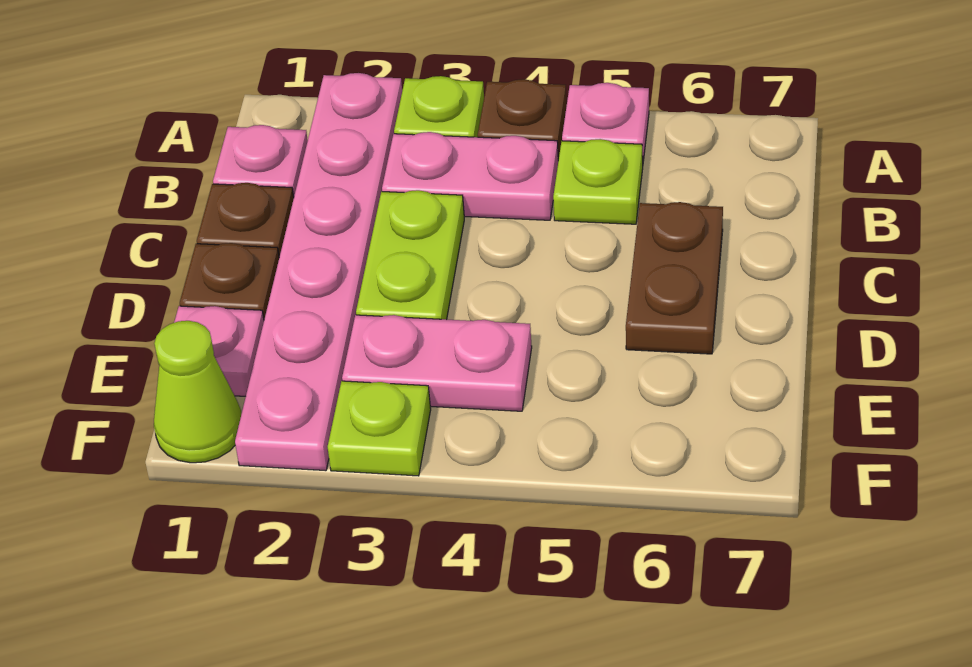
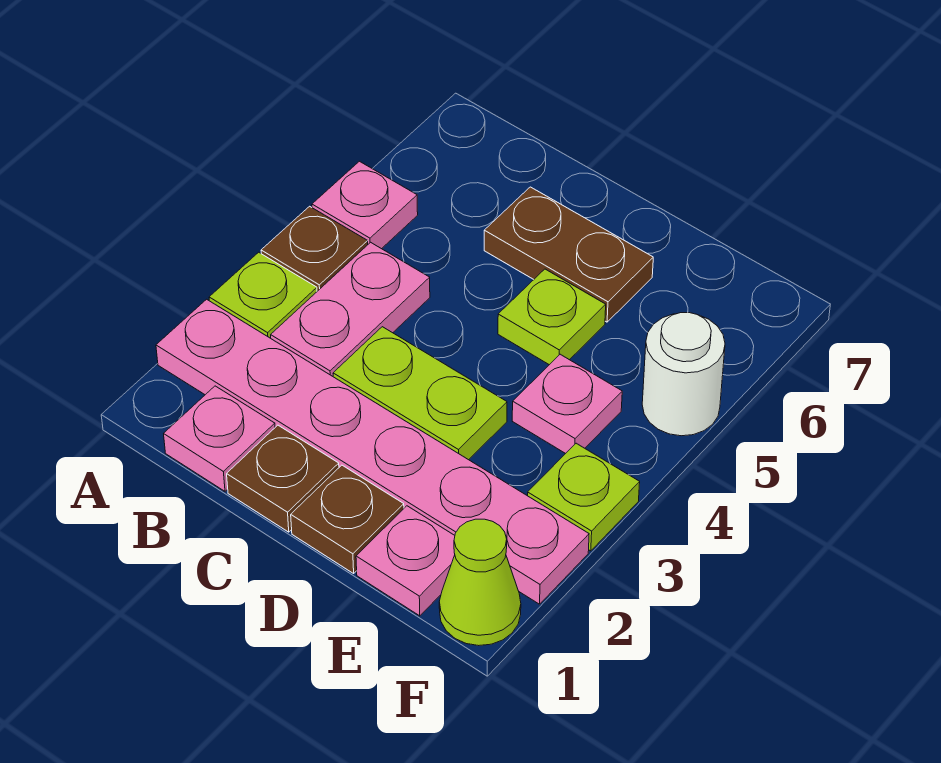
lime plate B5 level 1 -> lime plate D5 level 1
pink plate E3:E4 level 1 -> pink plate E4 level 1
none -> white round brick F5 level 1

